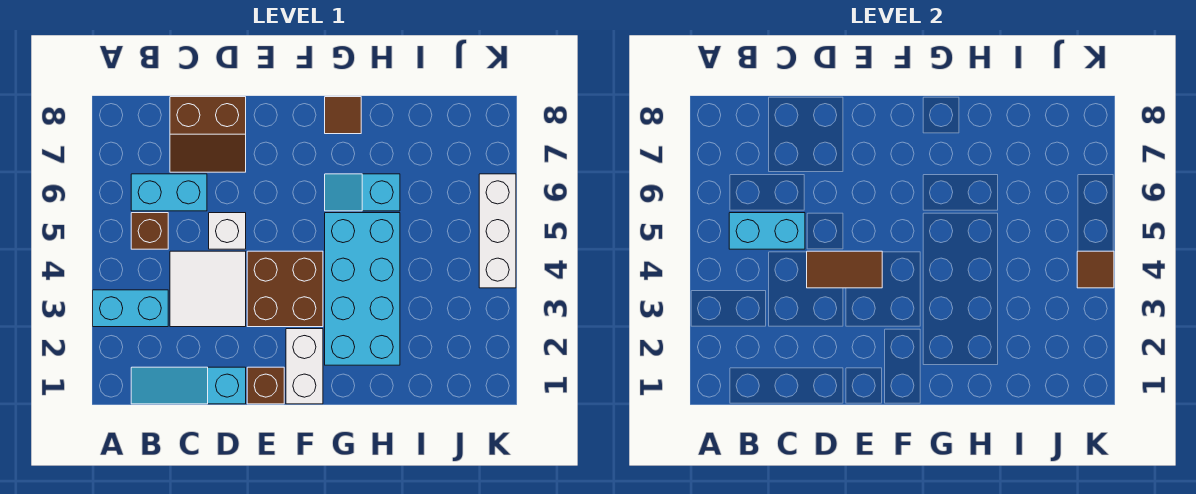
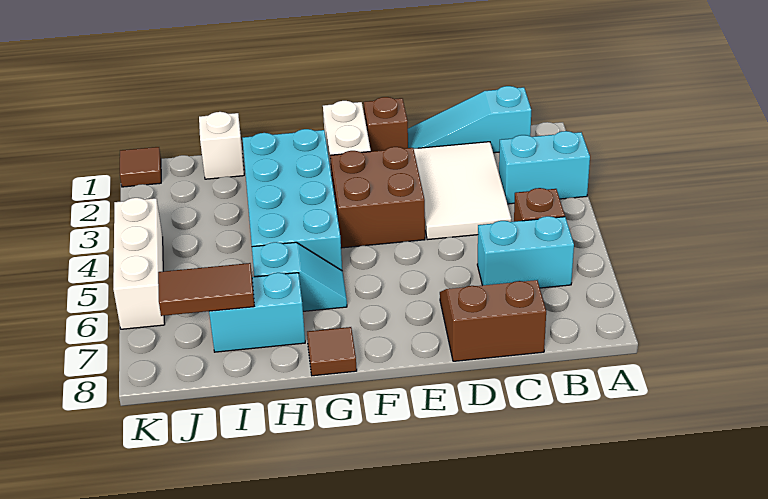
cyan slope B1:D1 level 1 top D -> cyan slope B1:D1 level 1 top B
cyan brick B5:C5 level 2 -> cyan brick H7:I7 level 1
white tile C3:D4 level 1 -> white tile C2:D4 level 1
brown tile D4:E4 level 2 -> brown tile I7:J7 level 2
white brick D5 level 1 -> white brick I1 level 1
brown tile K4 level 2 -> brown tile K1 level 1

